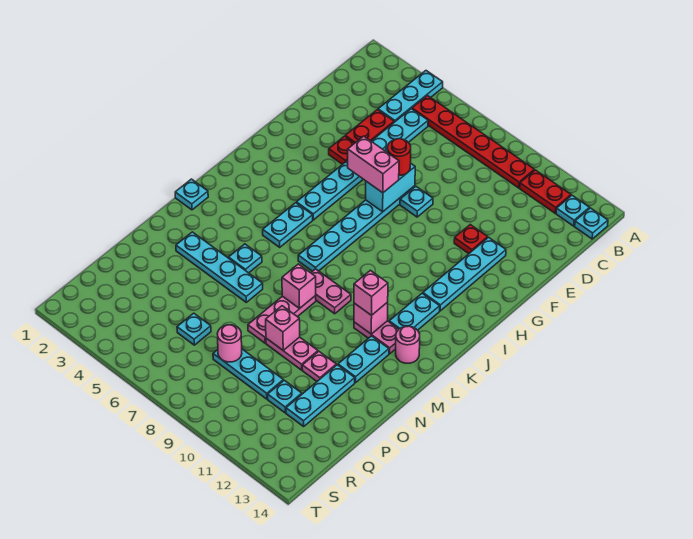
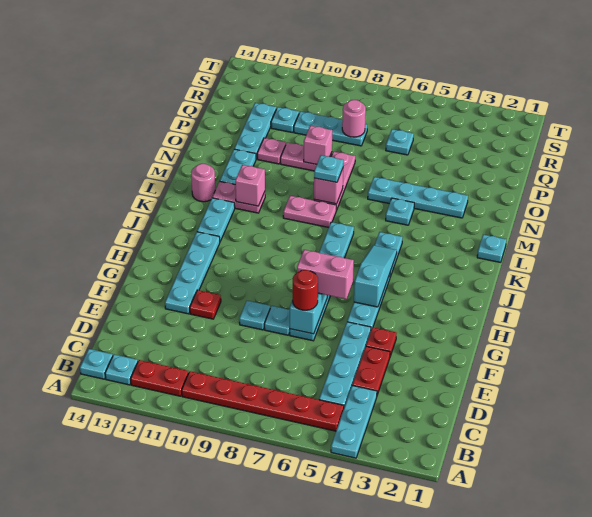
none -> cyan plate F9 level 1
none -> cyan slope H5:J5 level 2 top H
pink brick L11 level 3 -> none
none -> cyan plate M8 level 3

